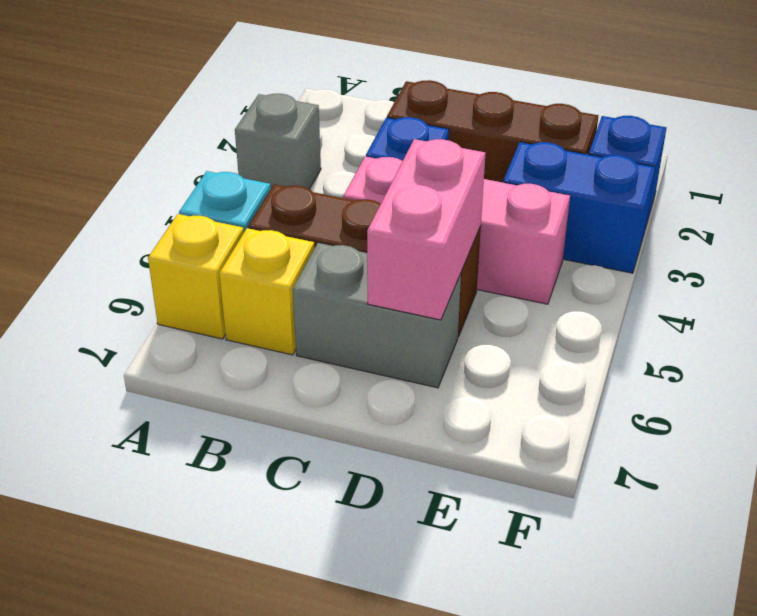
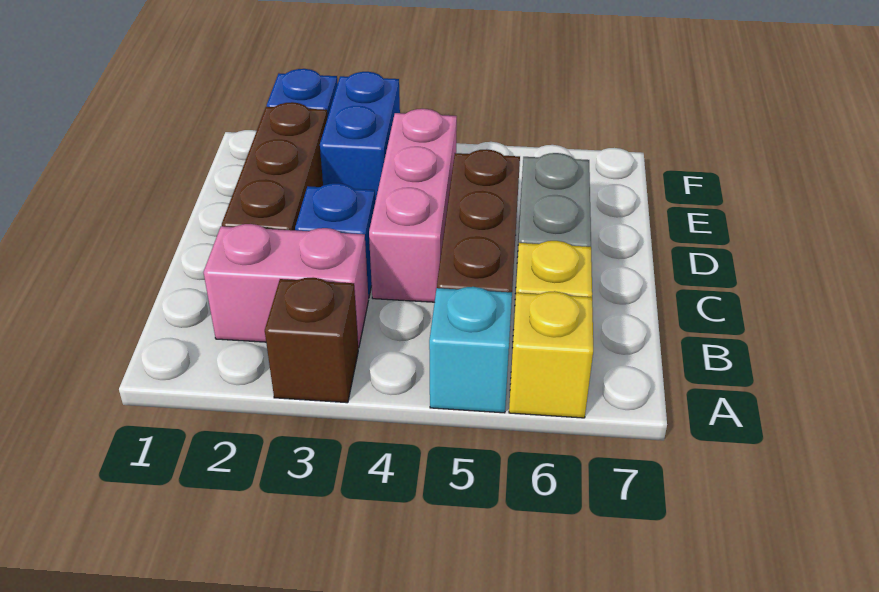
grey brick A3 level 1 -> brown brick A3 level 1
pink brick D5:D6 level 2 -> pink brick B2:B3 level 1

